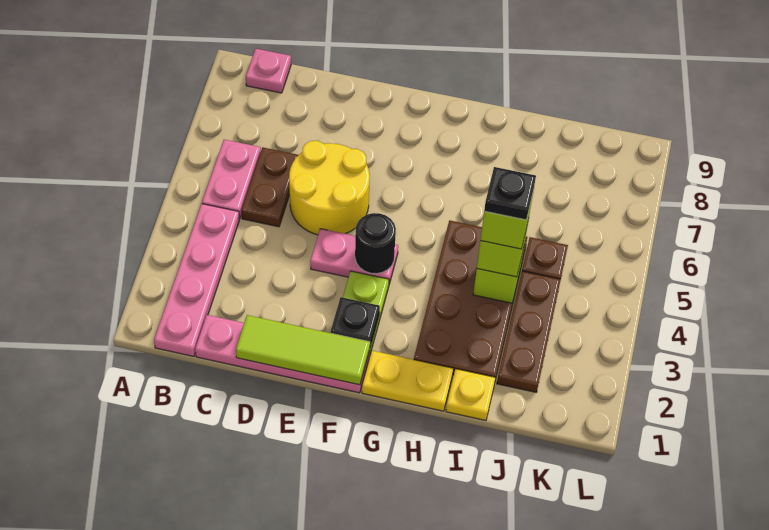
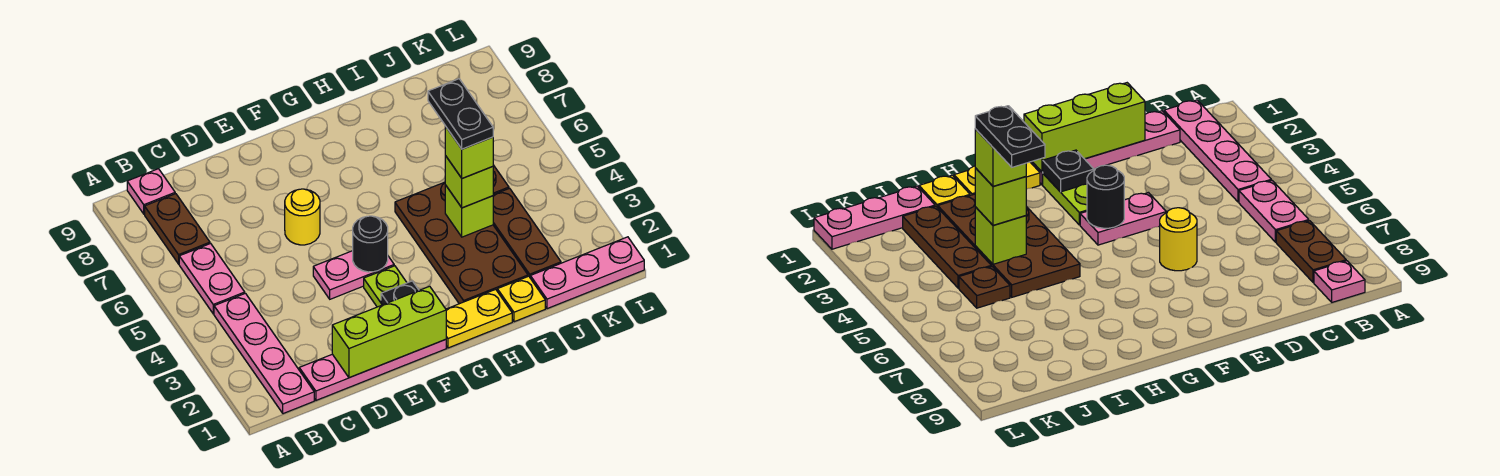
brown plate C5:C6 level 1 -> brown plate B7:B8 level 1
lime tile D1:F1 level 2 -> lime brick D1:F1 level 2
yellow round brick D5:E6 level 1 -> yellow round brick E6 level 1
black plate I4 level 5 -> black plate I4:I5 level 5
none -> pink plate J1:L1 level 1

